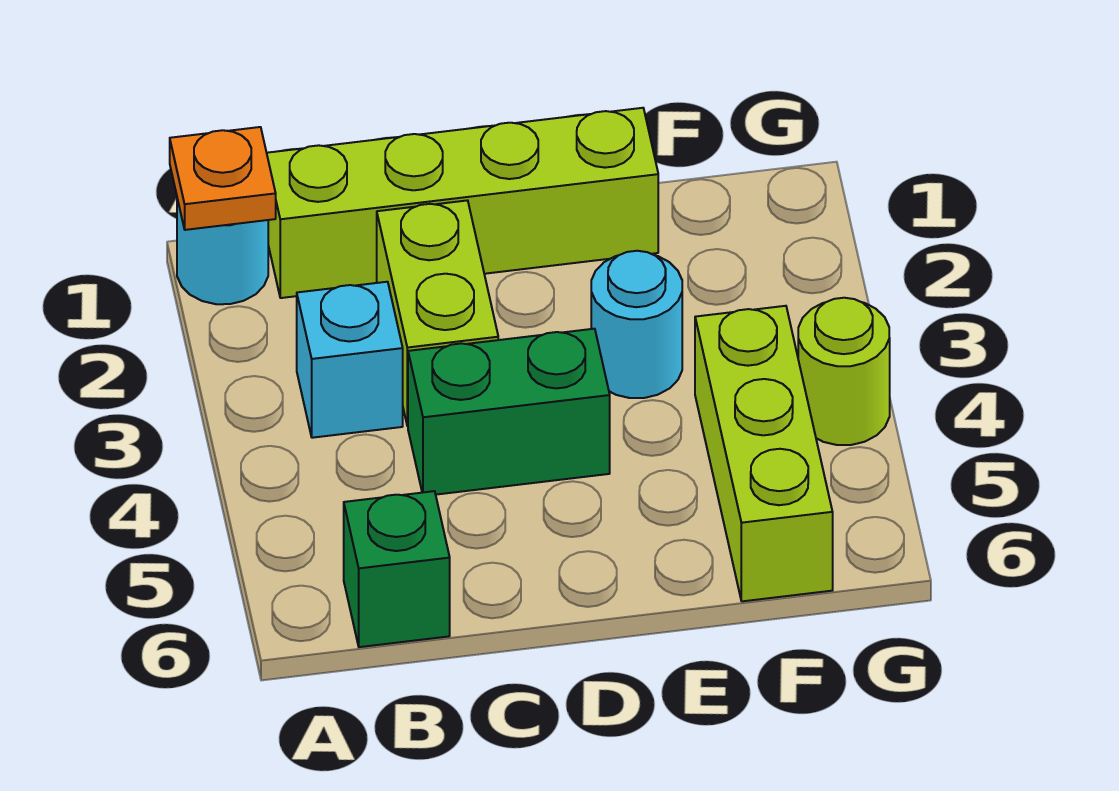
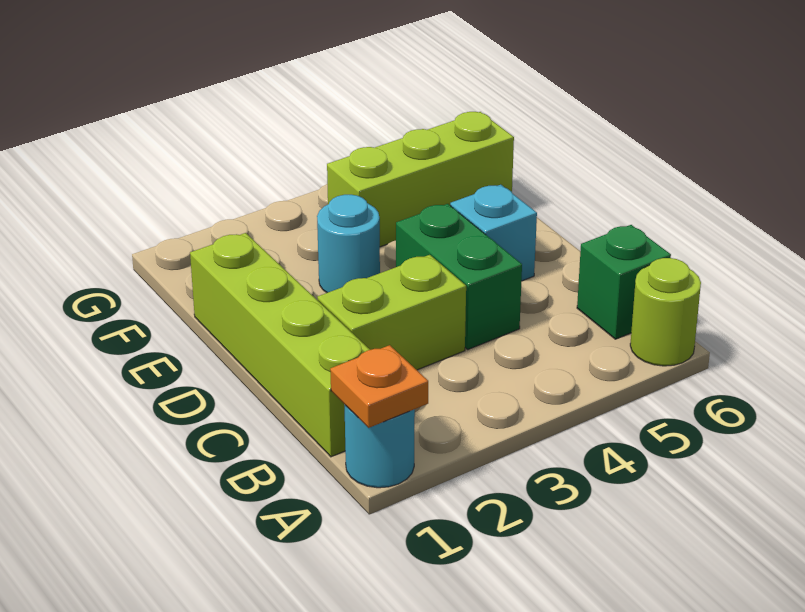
cyan brick B3 level 1 -> cyan brick D5 level 1
lime round brick G4 level 1 -> lime round brick A6 level 1

